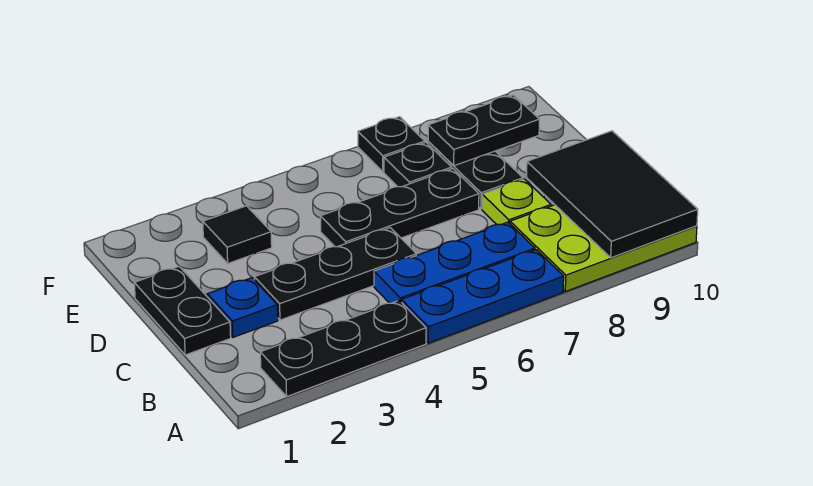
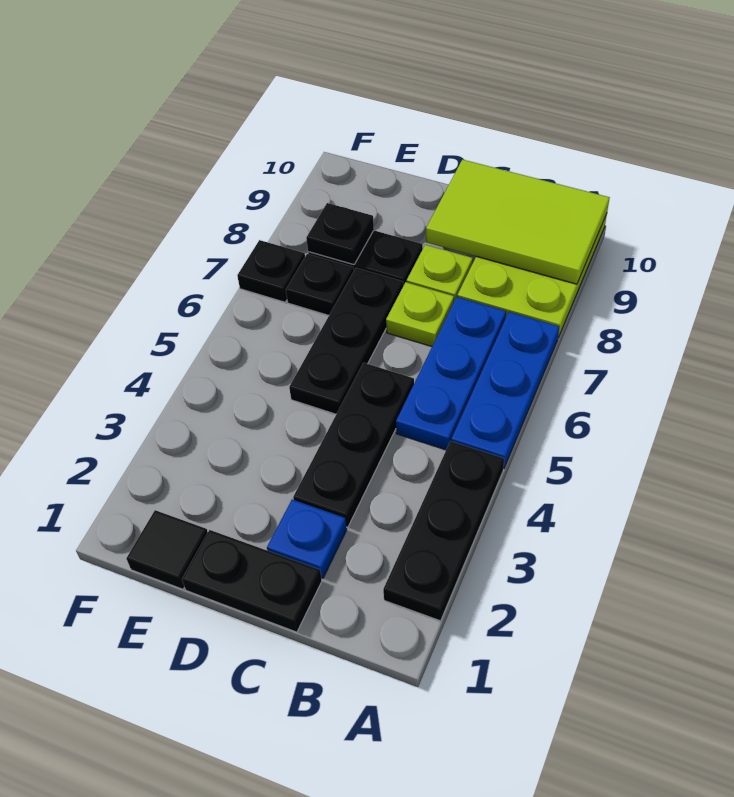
black tile A9:C10 level 2 -> lime tile A9:C10 level 2
none -> lime plate C7 level 1
black tile E3 level 1 -> black tile E1 level 1
black plate E8:E9 level 2 -> black plate E8 level 2

